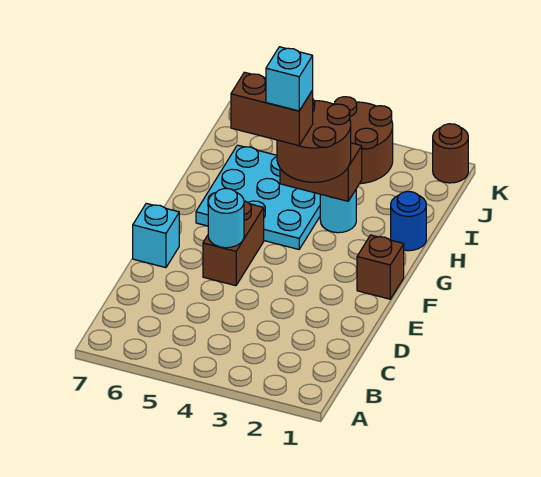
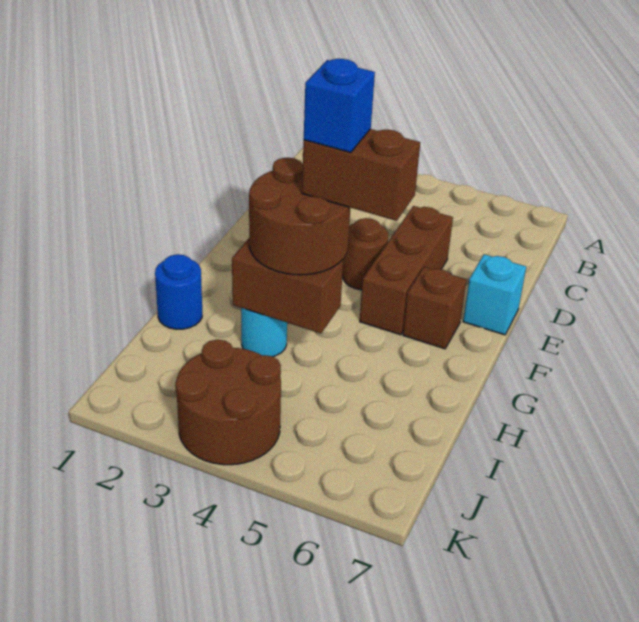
brown brick E5:F5 level 1 -> brown brick D5:F5 level 1
cyan round brick E5 level 2 -> none
brown brick F1 level 1 -> brown brick F6 level 1
cyan plate G4:I6 level 1 -> none
cyan brick G4 level 5 -> blue brick G4 level 5
brown round brick K1 level 1 -> brown round brick E4 level 1

